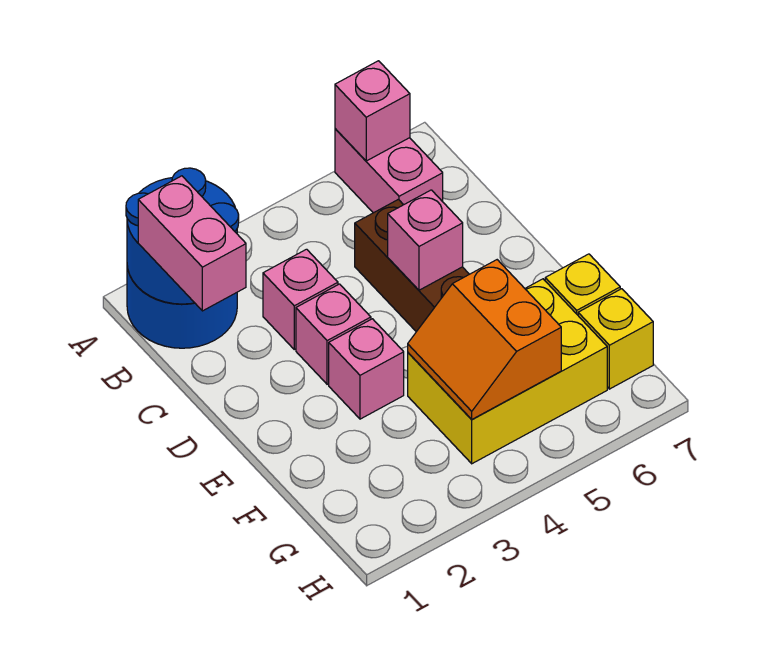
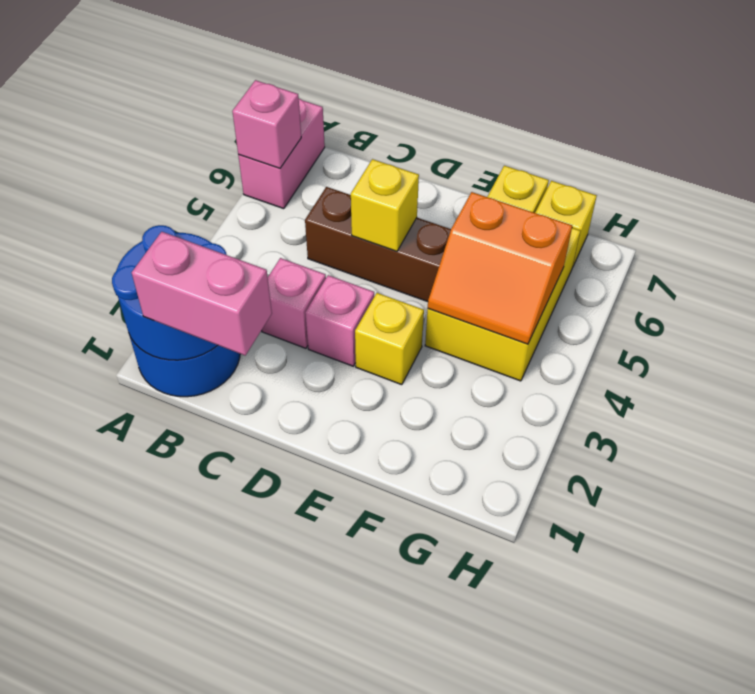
pink brick A6:B6 level 1 -> pink brick A6:A7 level 1
pink brick D5 level 2 -> yellow brick D5 level 2
pink brick E3 level 1 -> yellow brick E3 level 1

